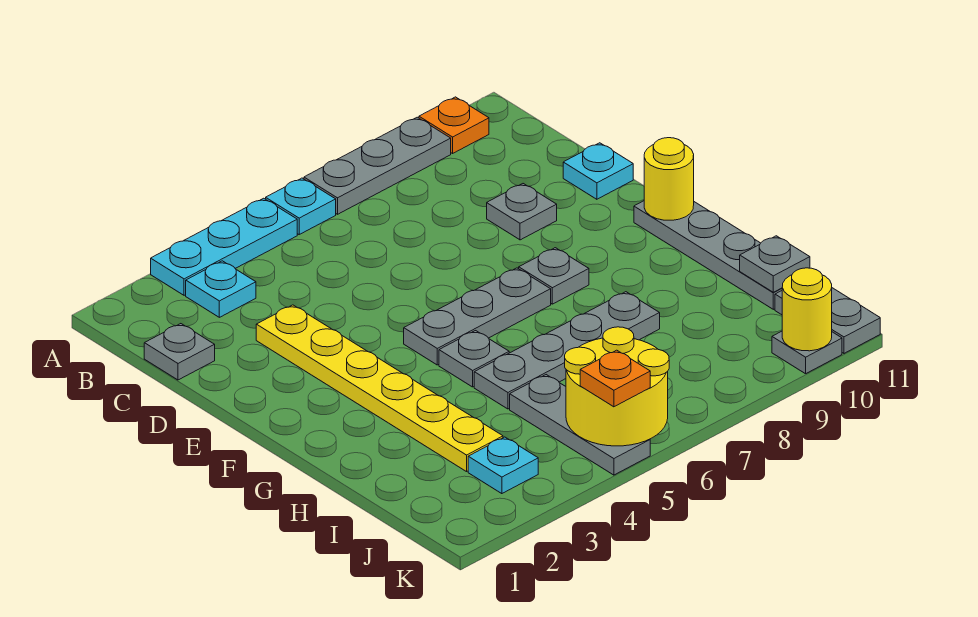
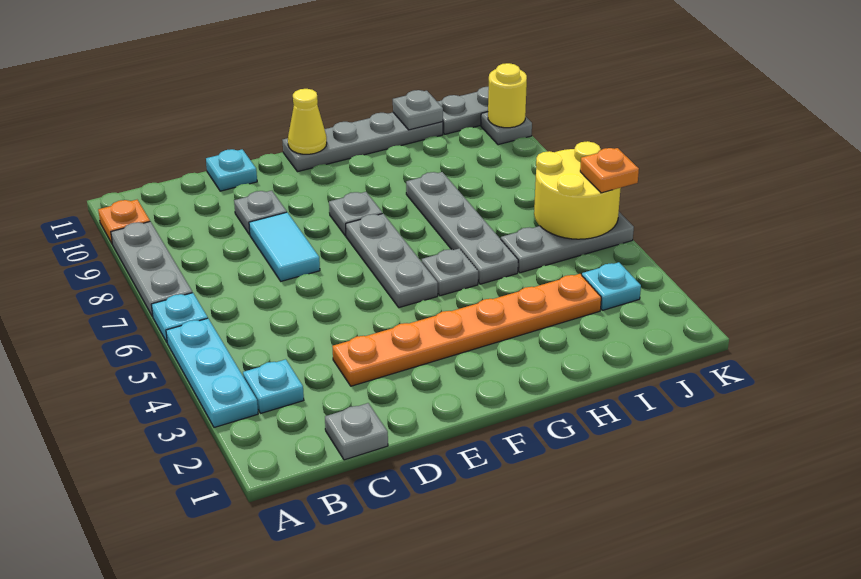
yellow plate D3:I3 level 1 -> orange plate D3:I3 level 1
none -> cyan tile D7:D8 level 1
yellow round brick F11 level 2 -> yellow cone F11 level 2

